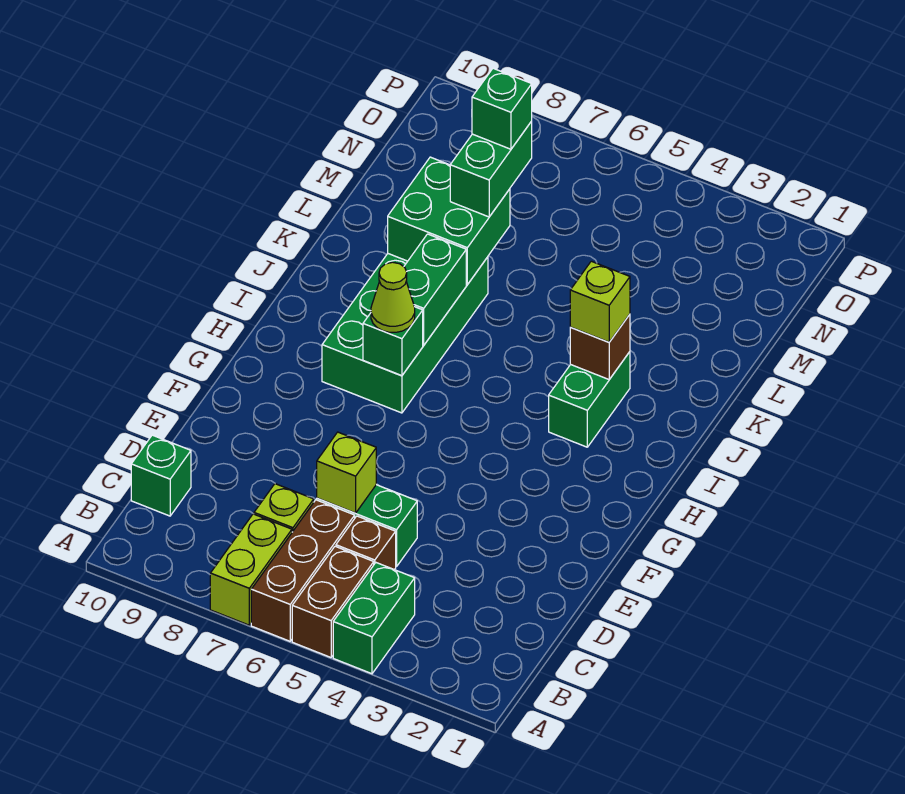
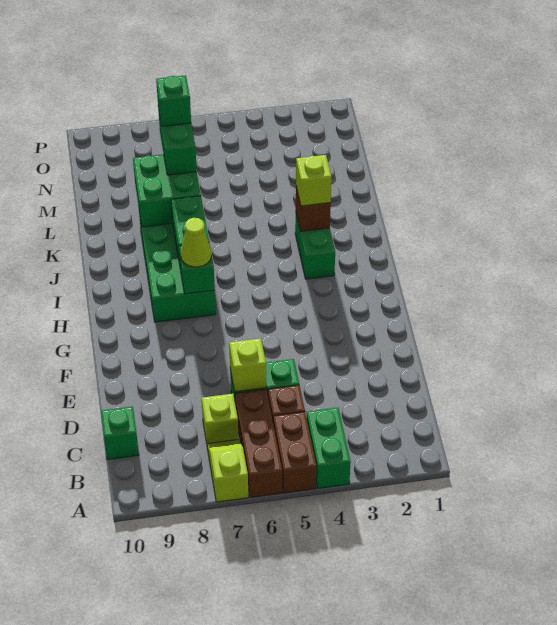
lime brick A7:B7 level 1 -> lime slope A7:B7 level 1 top A

